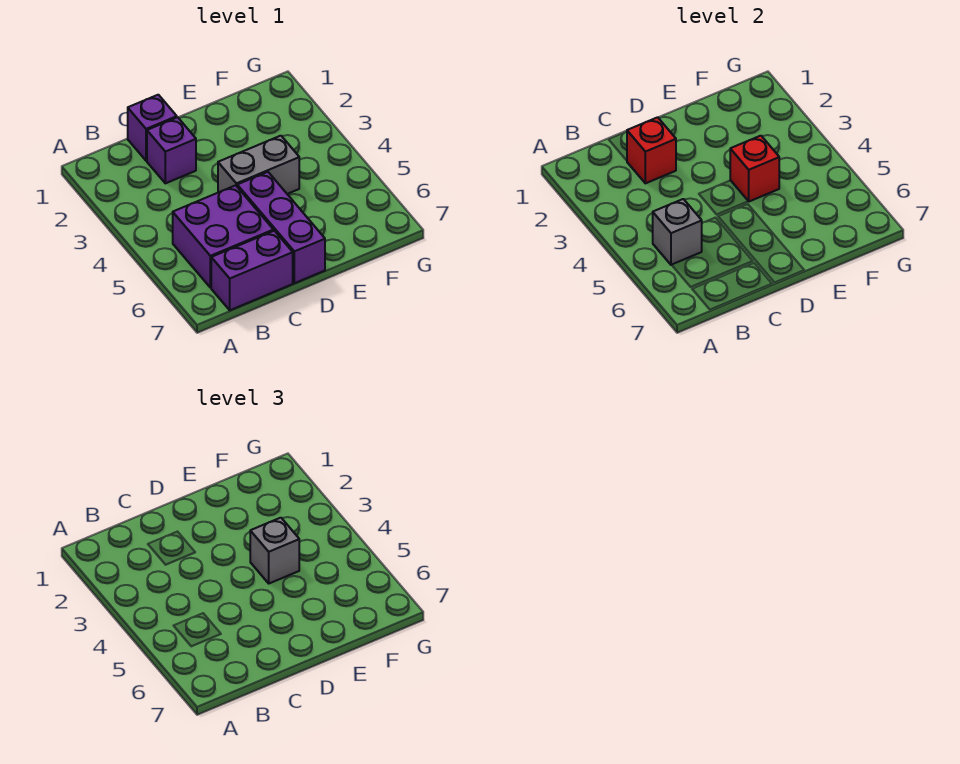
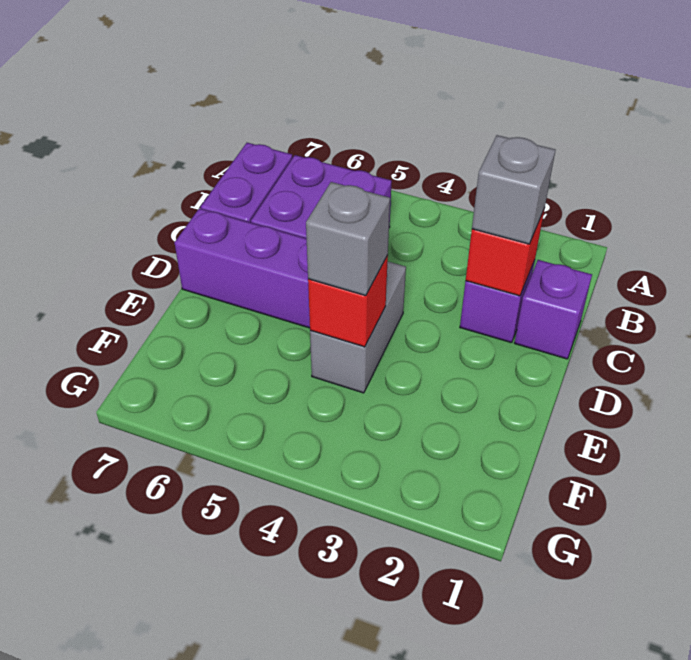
grey brick B5 level 2 -> grey brick C2 level 3

